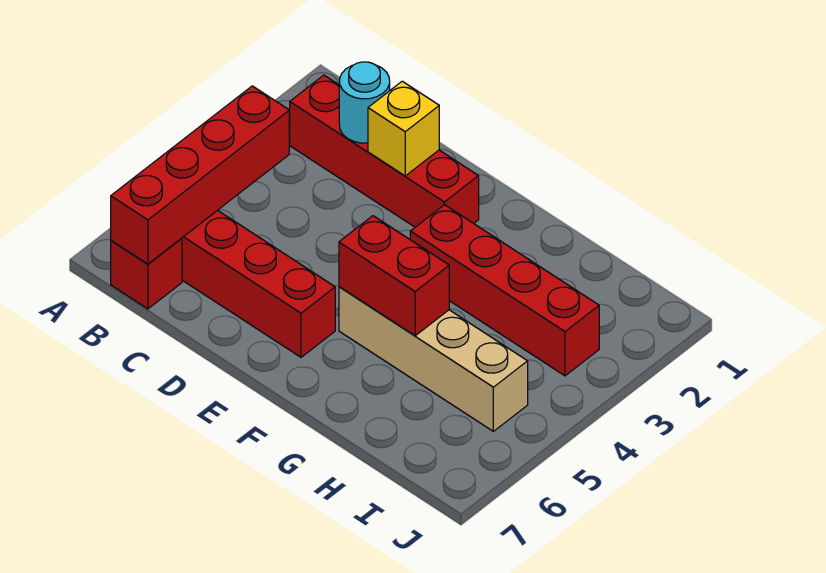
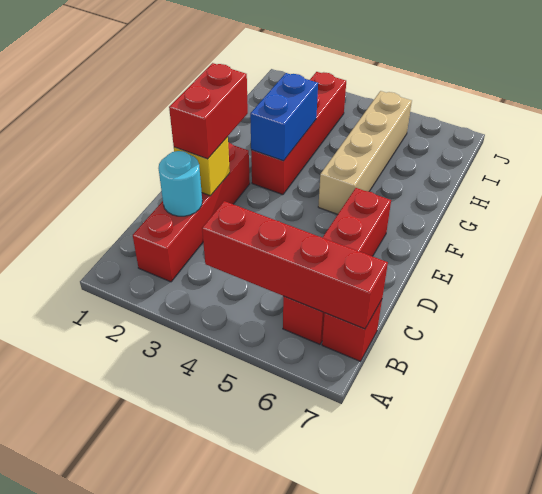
none -> blue brick F3:G3 level 2
red brick F5:G5 level 2 -> red brick D2:E2 level 3

